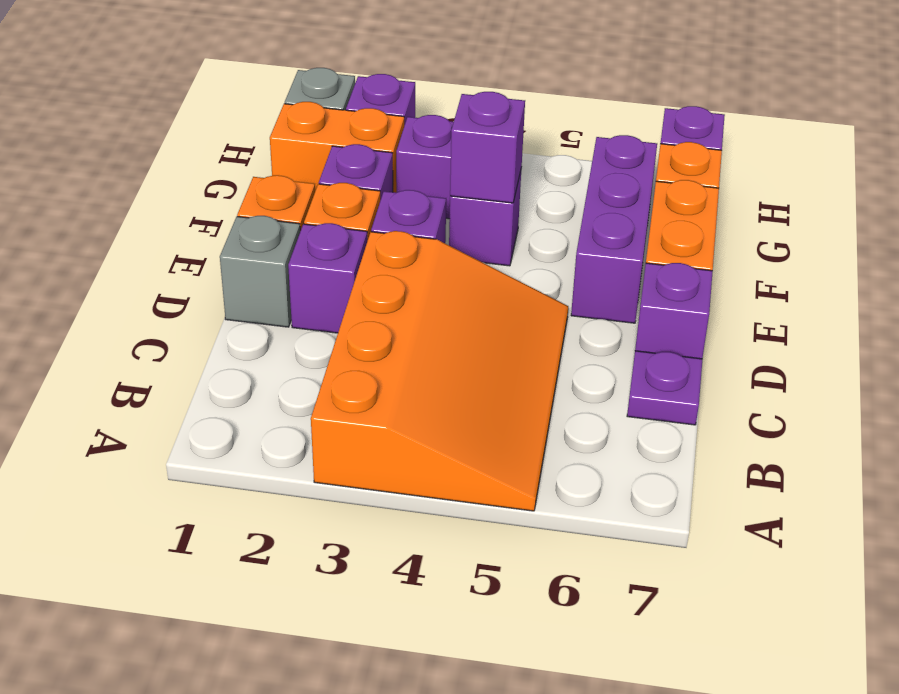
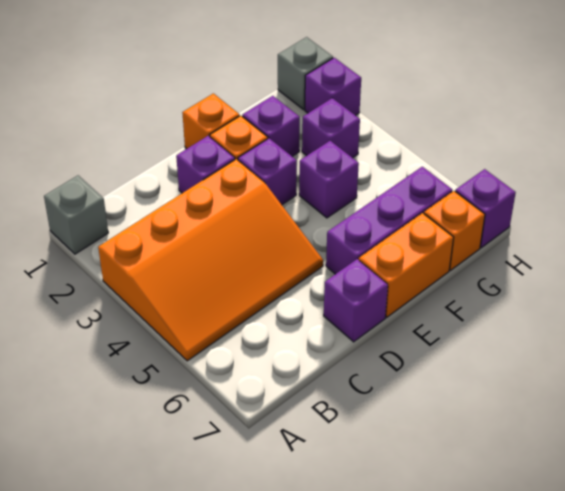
purple plate C7 level 1 -> none
grey brick D1 level 1 -> grey brick A1 level 1
purple brick F4 level 2 -> none
orange brick G1:G2 level 1 -> none

